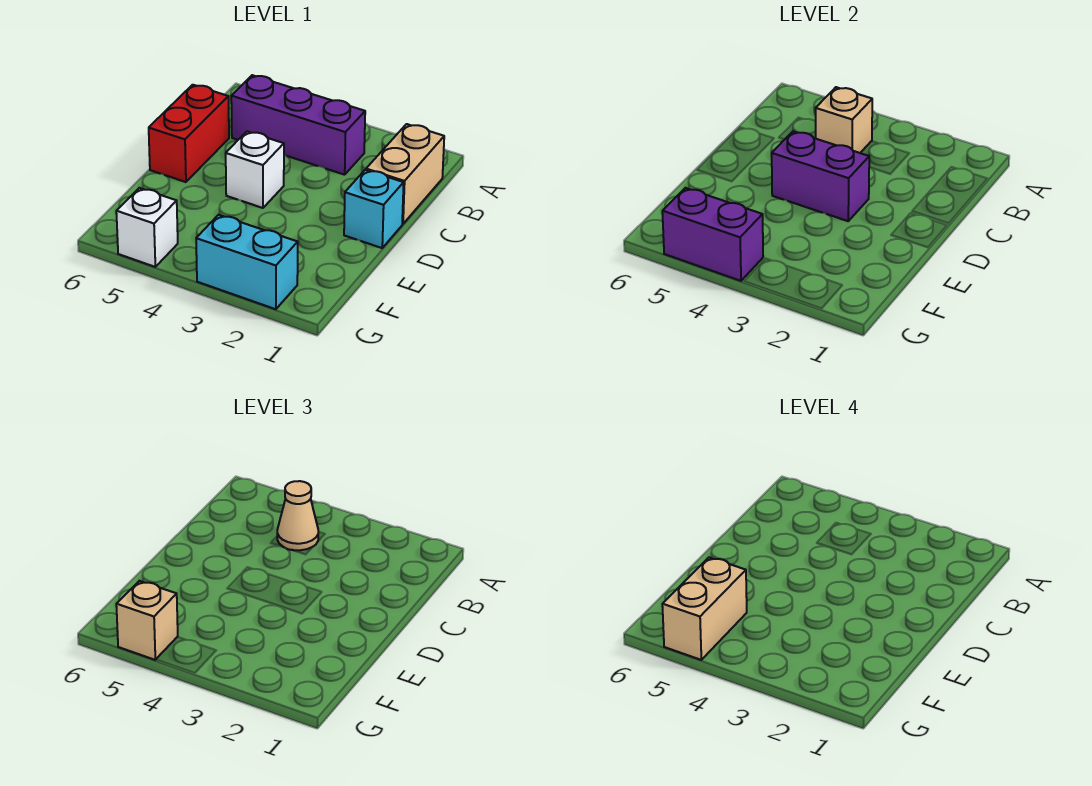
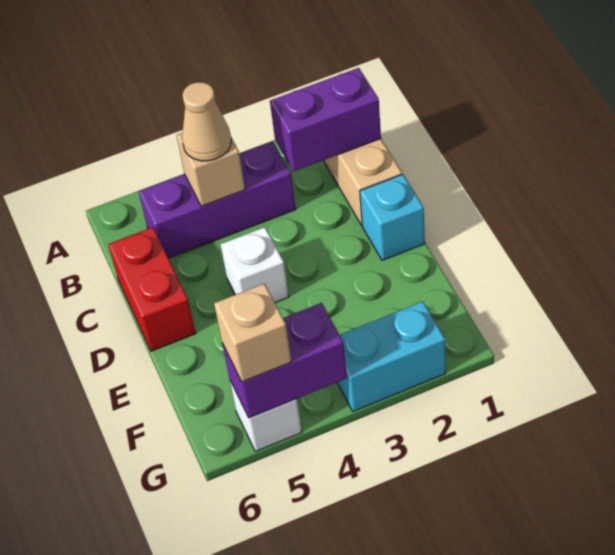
purple brick D3:D4 level 2 -> purple brick B1:B2 level 2
tan brick F5:G5 level 4 -> none

